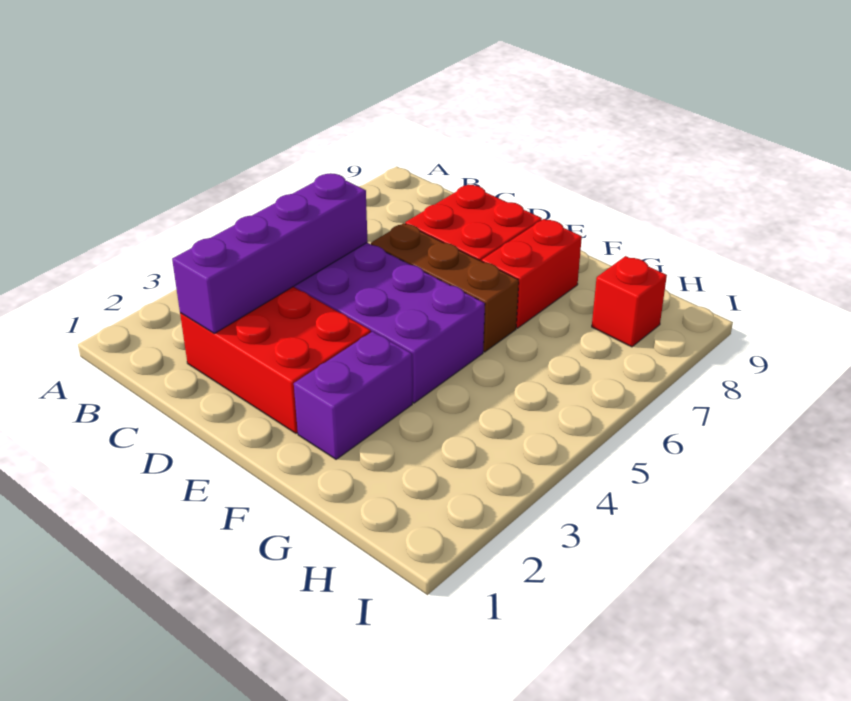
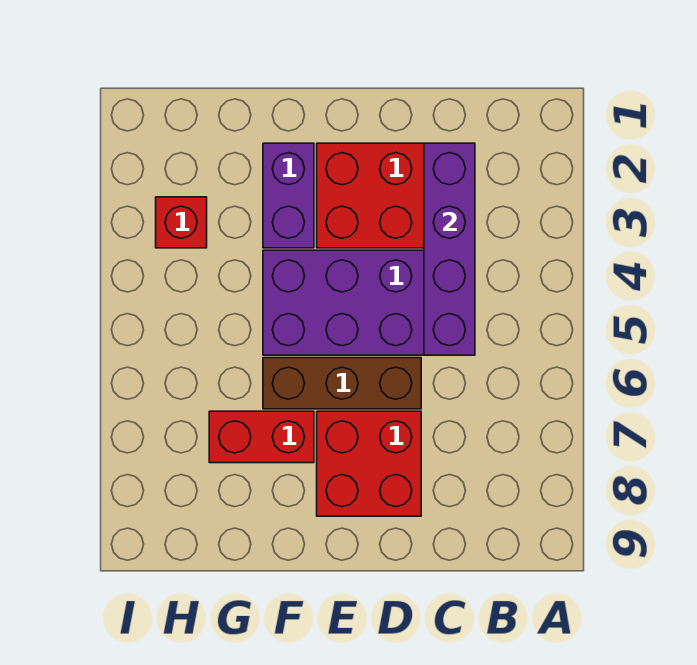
red brick F7:F8 level 1 -> red brick F7:G7 level 1
red brick H8 level 1 -> red brick H3 level 1

